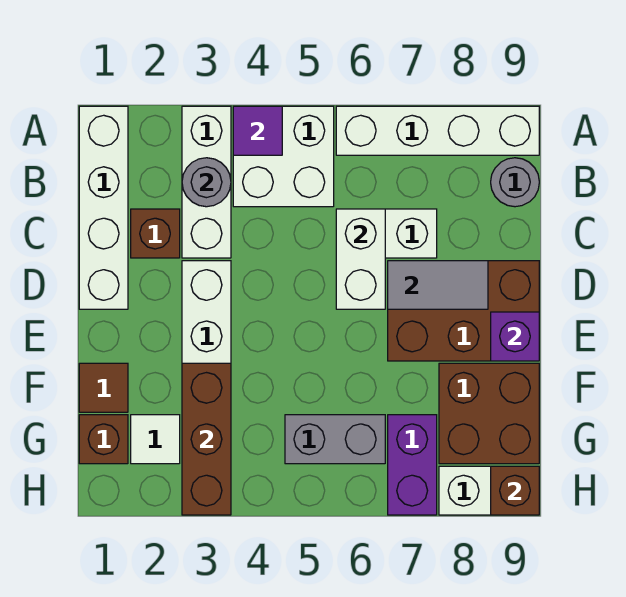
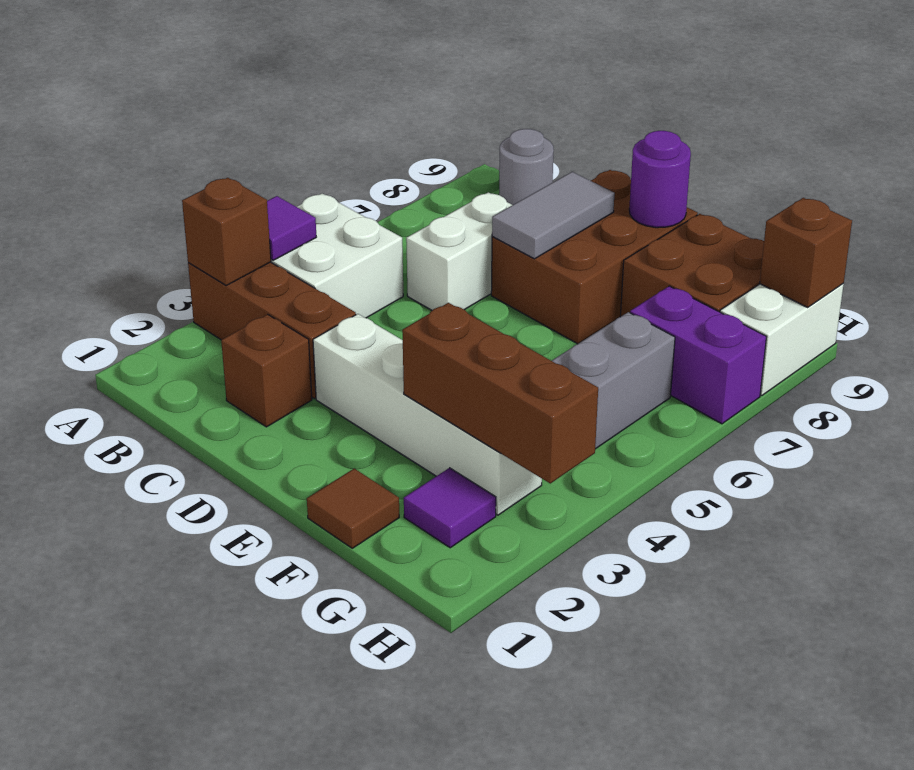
white brick A1:D1 level 1 -> none
white brick A3:C3 level 1 -> brown brick A3:C3 level 1
white brick A6:A9 level 1 -> none
grey round brick B3 level 2 -> none
white brick C6:D6 level 2 -> none
purple brick E9 level 2 -> purple round brick E9 level 2
brown brick G1 level 1 -> brown brick A3 level 2
white tile G2 level 1 -> purple tile G2 level 1

